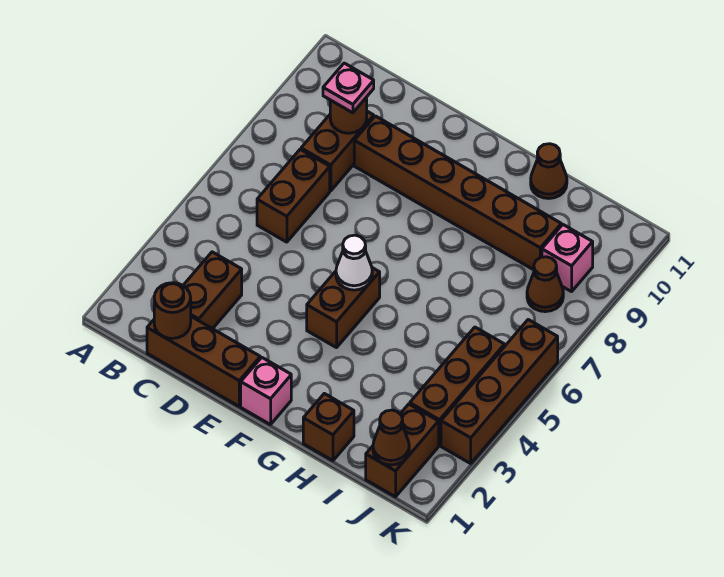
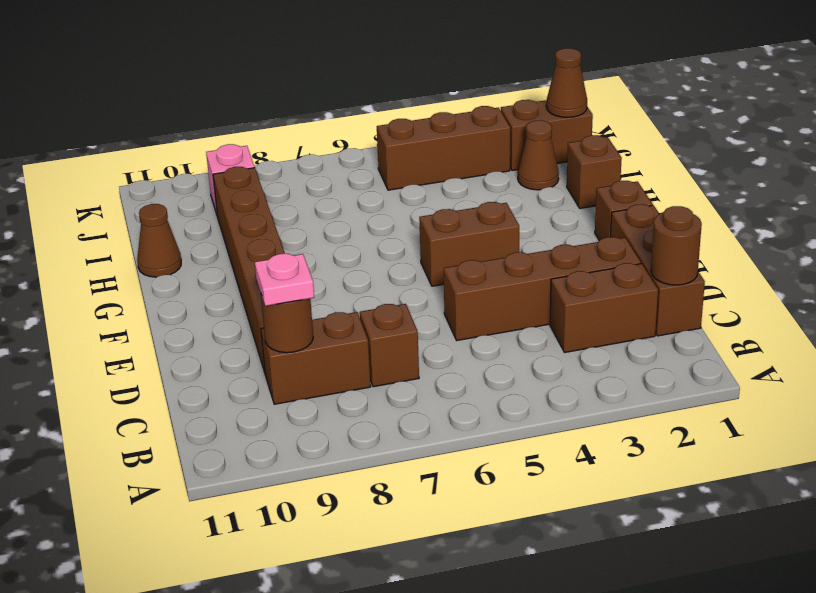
brown brick C6:C7 level 1 -> brown brick C7 level 1
pink brick F1 level 1 -> brown brick F1 level 1
white cone F5 level 2 -> none
brown cone J8 level 1 -> brown cone I2 level 1
brown brick K3:K6 level 1 -> brown brick D2:D5 level 1

